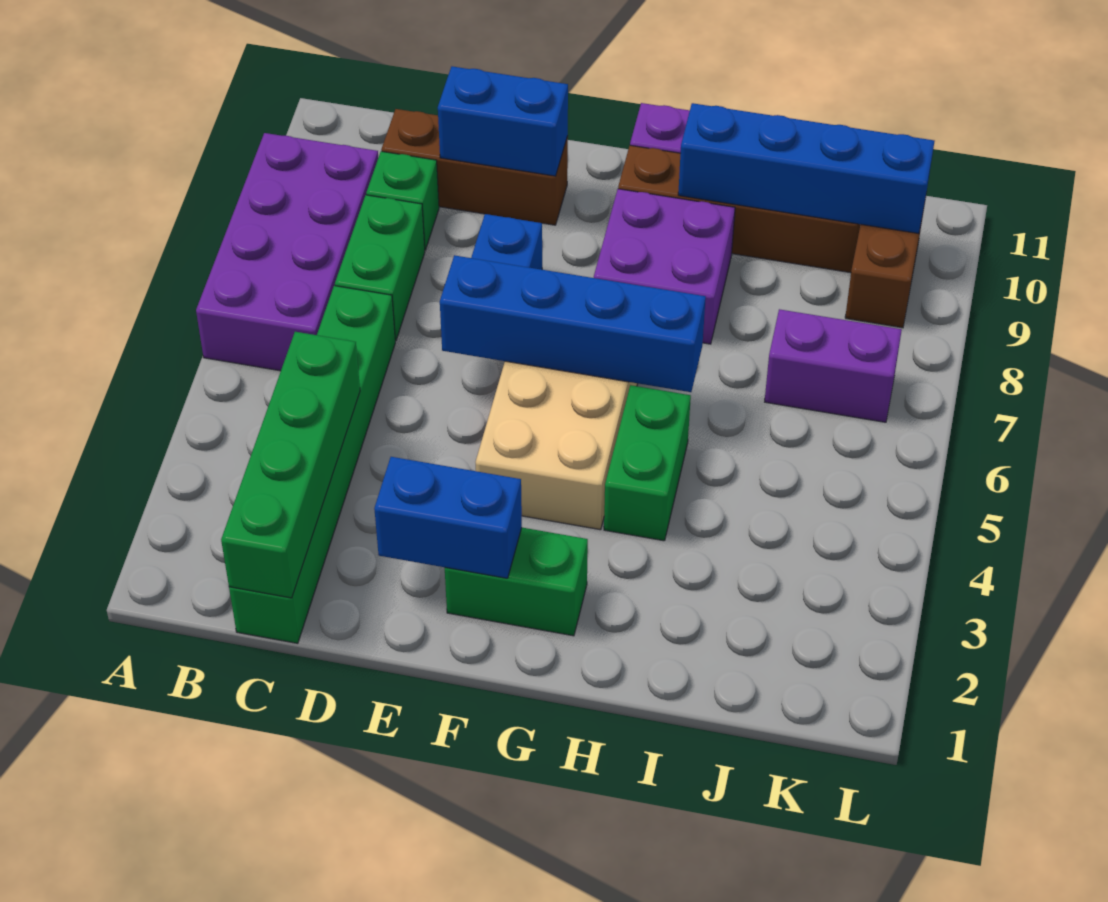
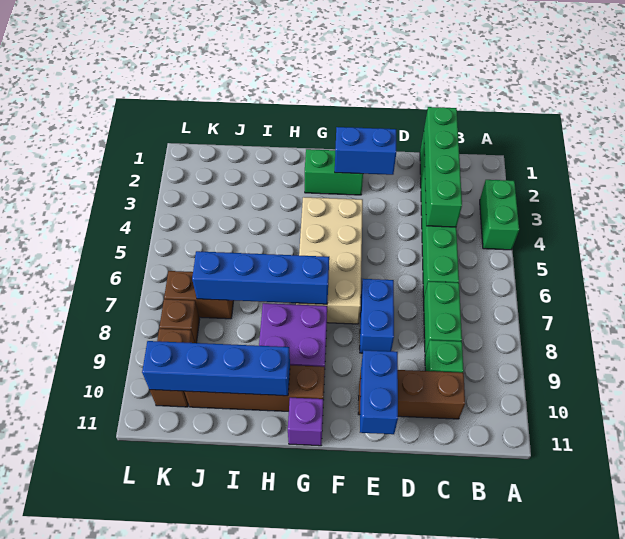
purple brick A6:B9 level 1 -> none
blue brick D10:E10 level 2 -> blue brick E10:E11 level 2
blue brick E6:H6 level 2 -> blue brick G7:J7 level 2
green brick H4:H5 level 1 -> green brick A3:A4 level 1
purple brick J7:K7 level 1 -> brown brick J7:K7 level 1
none -> brown brick K8 level 1

